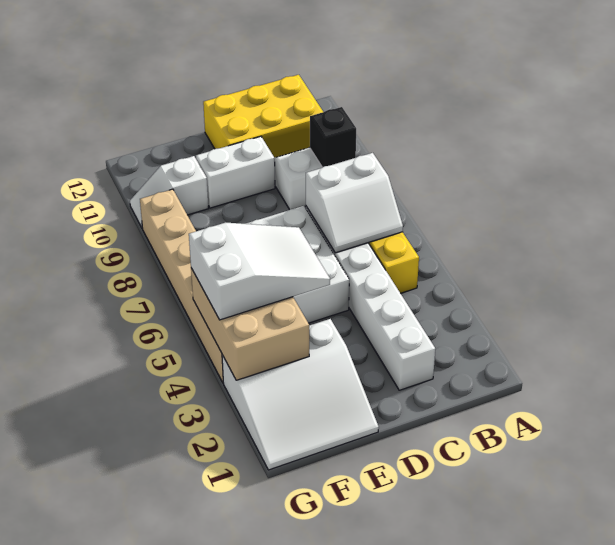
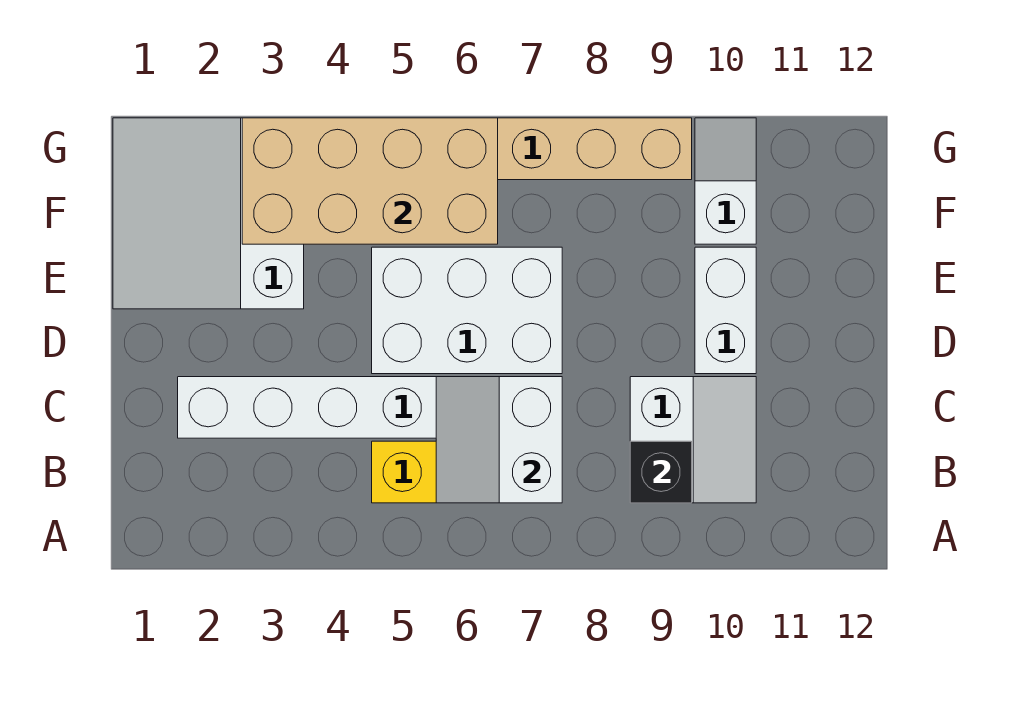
yellow brick B11:D12 level 1 -> none
white slope E4:G5 level 3 top G -> none
tan brick F3:G5 level 2 -> tan brick F3:G6 level 2

